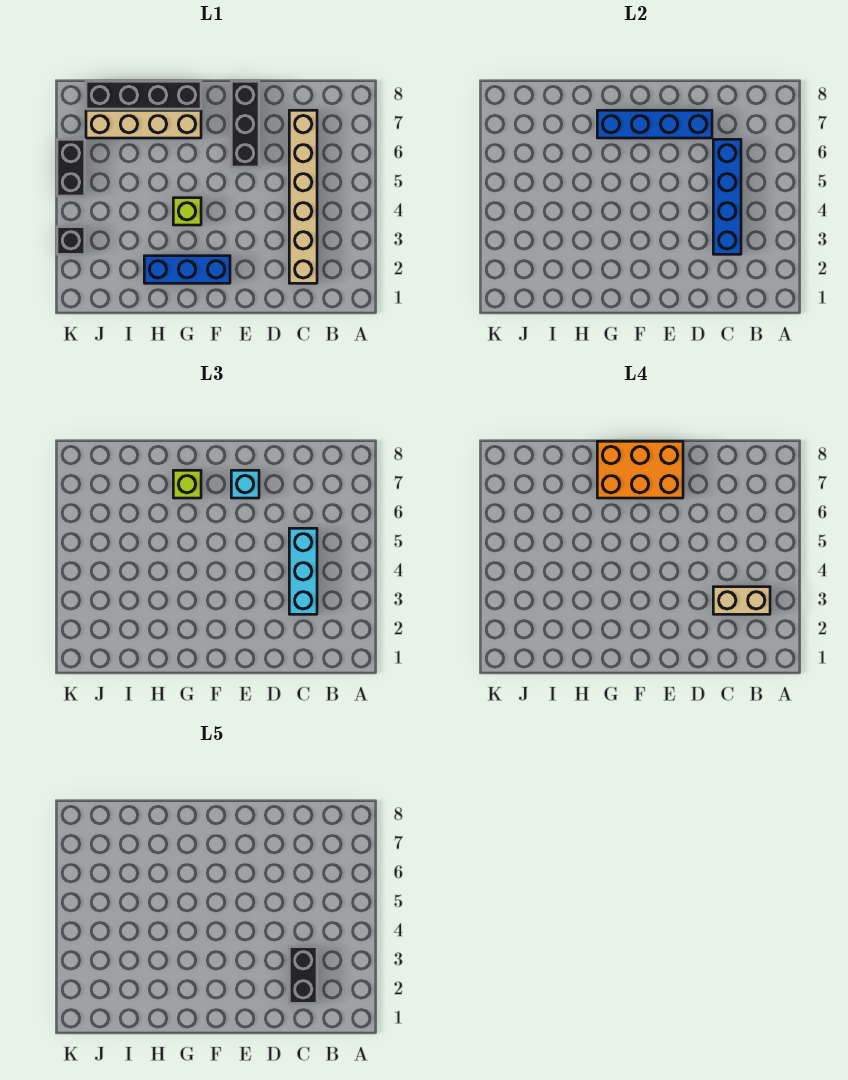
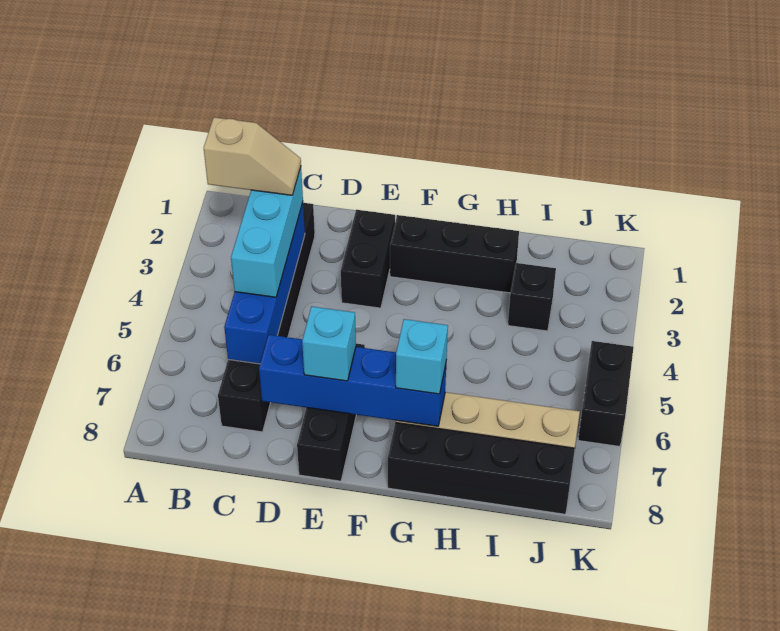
tan brick B3:C3 level 4 -> tan slope B3:C3 level 4 top B
tan brick C2:C7 level 1 -> black brick C2:C7 level 1
black brick C2:C3 level 5 -> black brick E2:E3 level 1
orange brick E7:G8 level 4 -> none
blue brick F2:H2 level 1 -> black brick F2:H2 level 1
lime brick G4 level 1 -> none
lime brick G7 level 3 -> cyan brick G7 level 3
black brick K3 level 1 -> black brick I3 level 1

